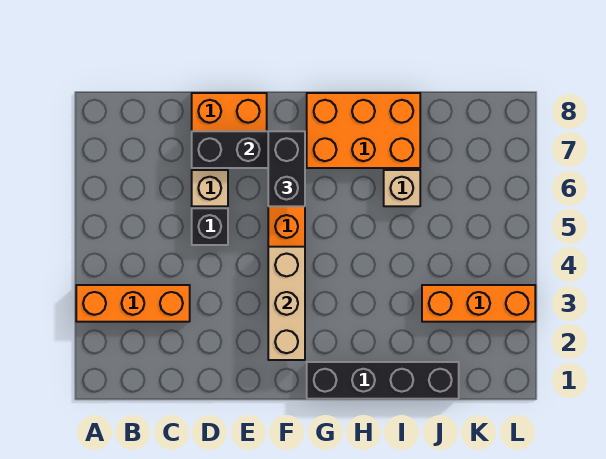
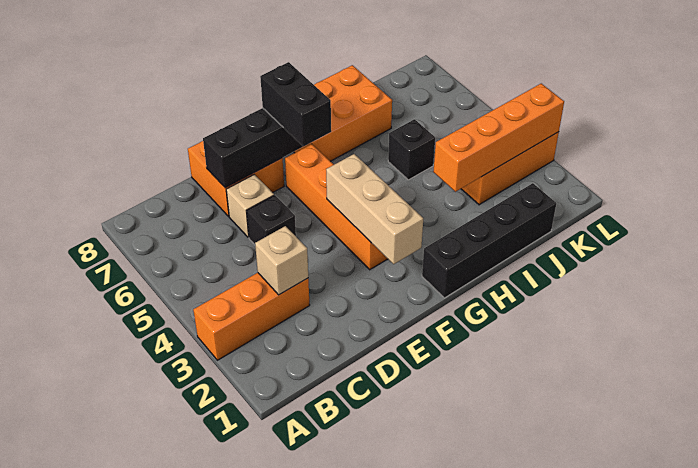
none -> orange brick I3:L3 level 2
none -> black brick I5 level 1
tan brick I6 level 1 -> tan brick C3 level 2

